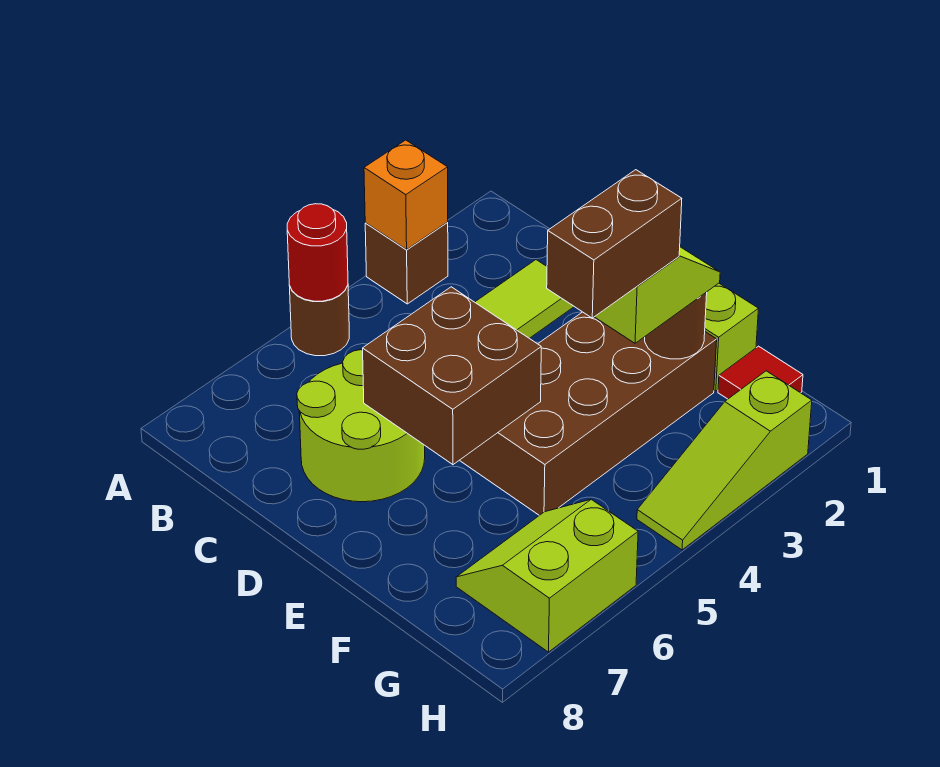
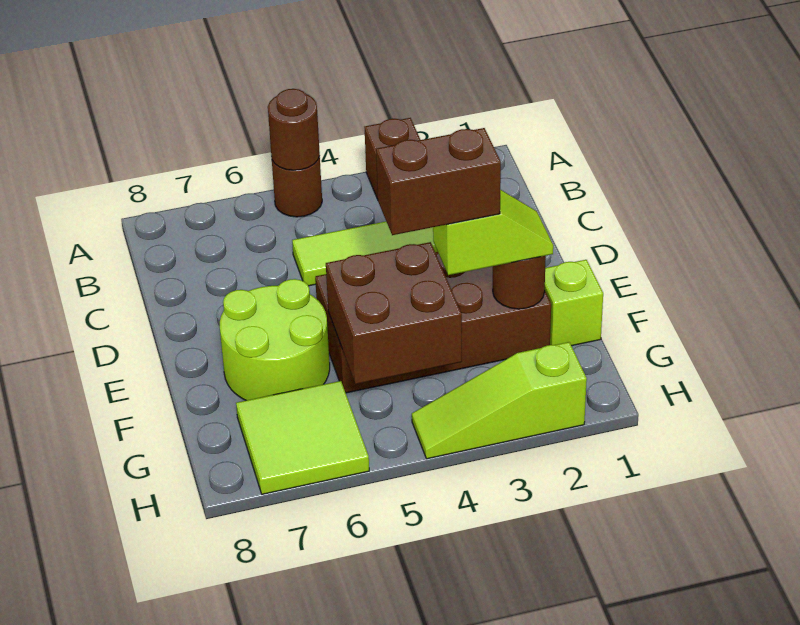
orange brick A3 level 2 -> none
red round brick A5 level 2 -> brown round brick A5 level 2
lime round brick C6:D7 level 1 -> lime round brick E6:F7 level 1
brown brick D5:E6 level 2 -> brown brick F4:G5 level 2
red tile G1 level 1 -> none
lime slope G6:H7 level 1 top H -> lime tile G6:H7 level 1

